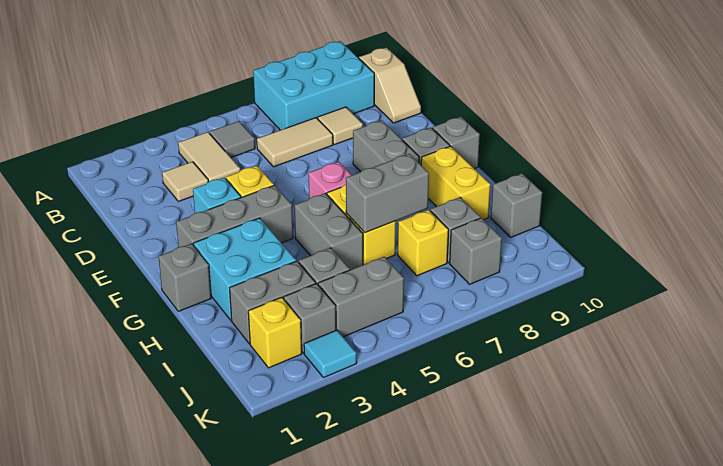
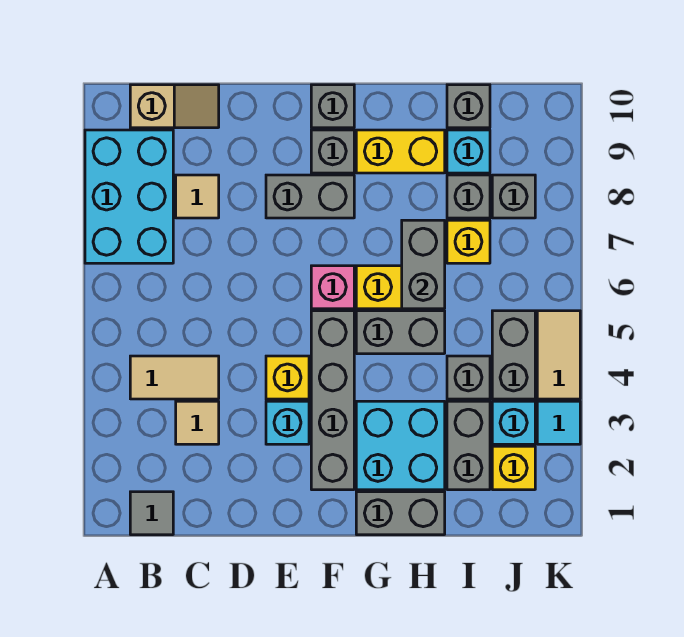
grey tile B5 level 1 -> grey tile B1 level 1
tan tile C6:C7 level 1 -> tan tile K4:K5 level 1
grey brick F2:F4 level 1 -> grey brick F2:F5 level 1
grey brick G1 level 1 -> grey brick G1:H1 level 1
none -> cyan brick I9 level 1
grey brick J3 level 1 -> cyan brick J3 level 1

